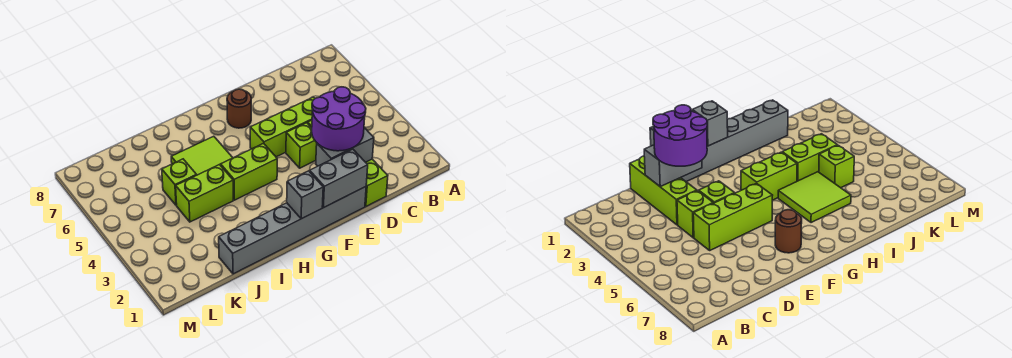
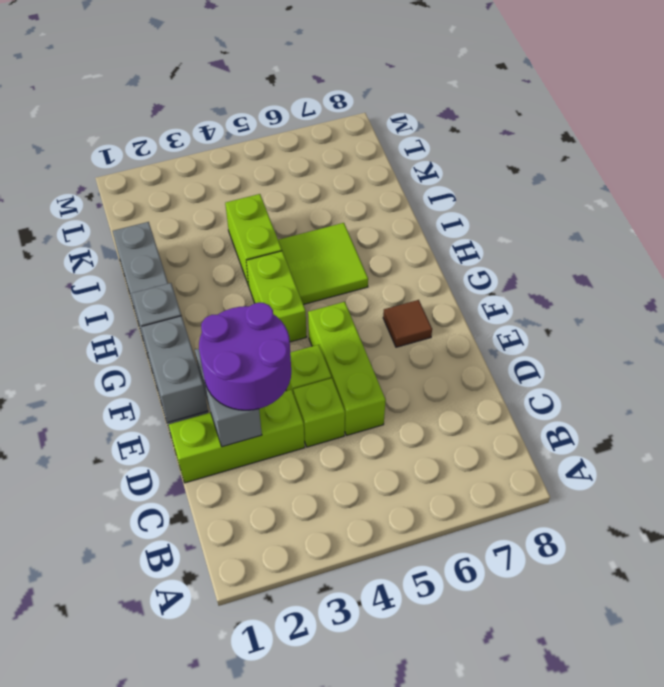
brown round brick F7 level 1 -> brown tile F7 level 1
lime brick J5 level 1 -> none

